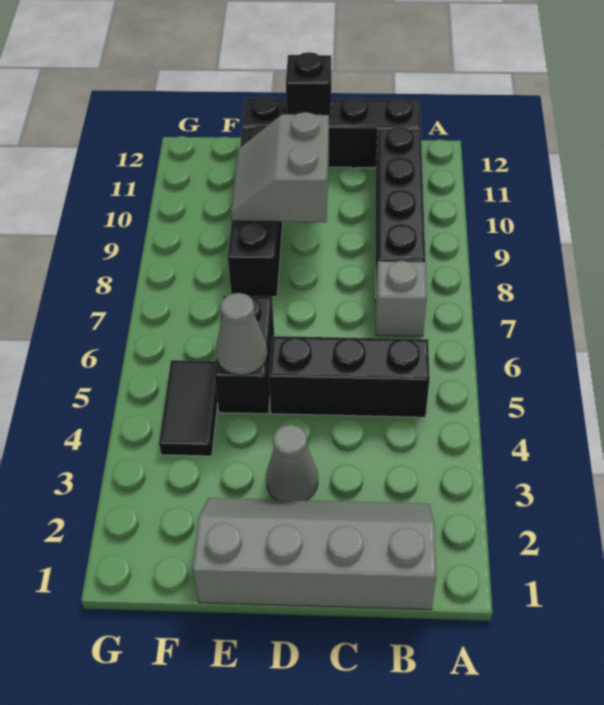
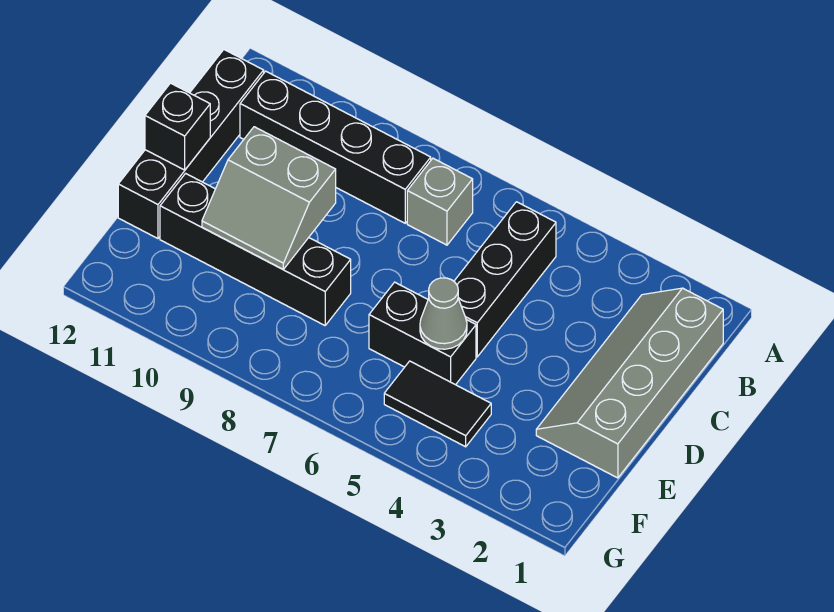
grey cone D3 level 1 -> none

